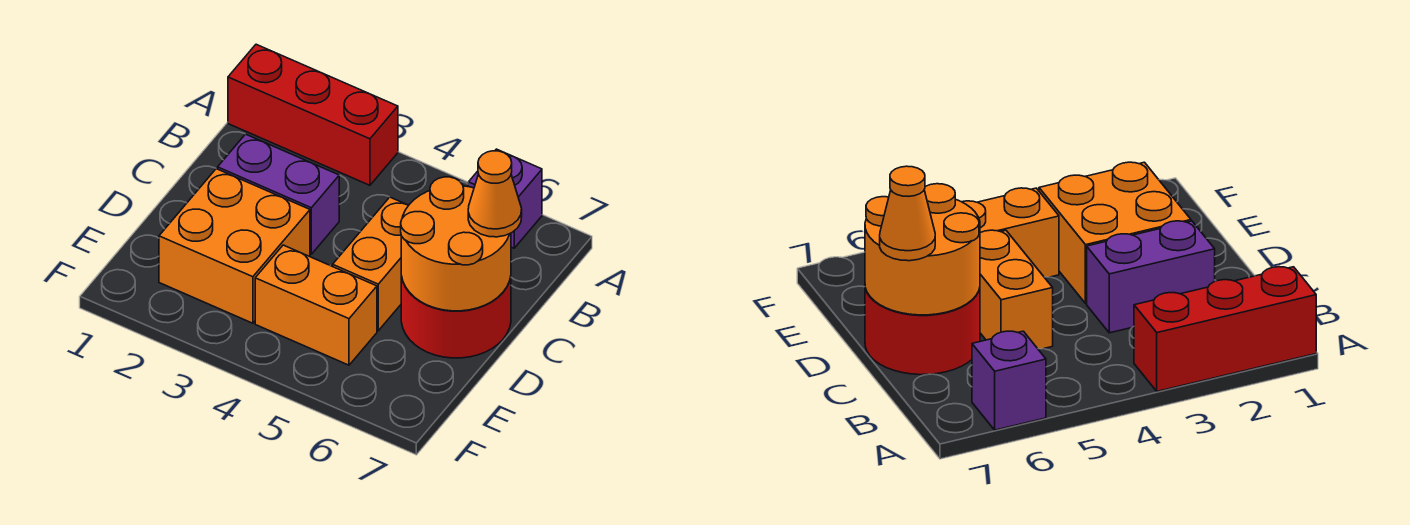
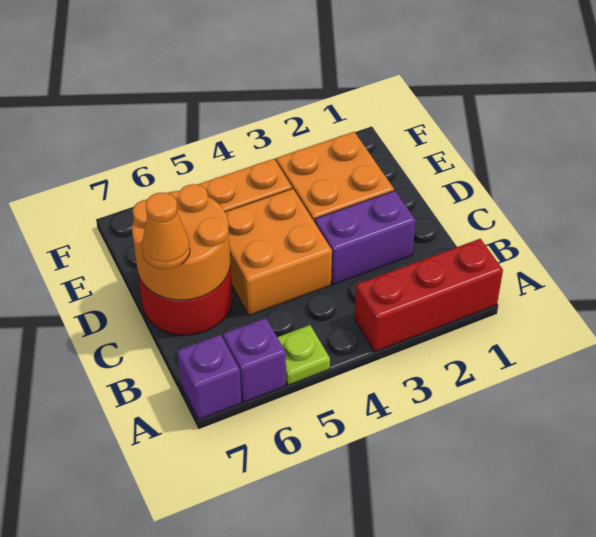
none -> lime plate A5 level 1
none -> purple brick A7 level 1
orange brick C5:D5 level 1 -> orange brick C4:D5 level 1

